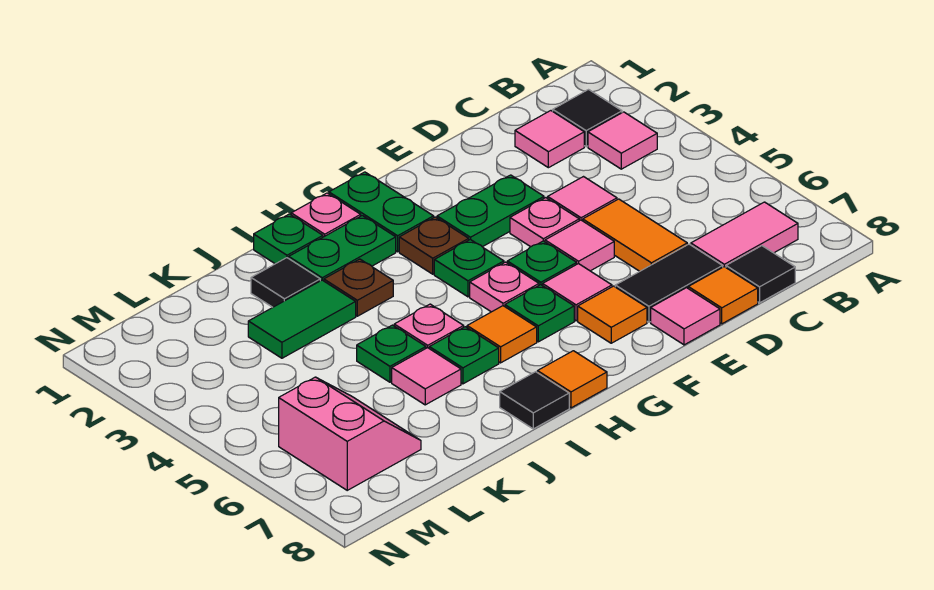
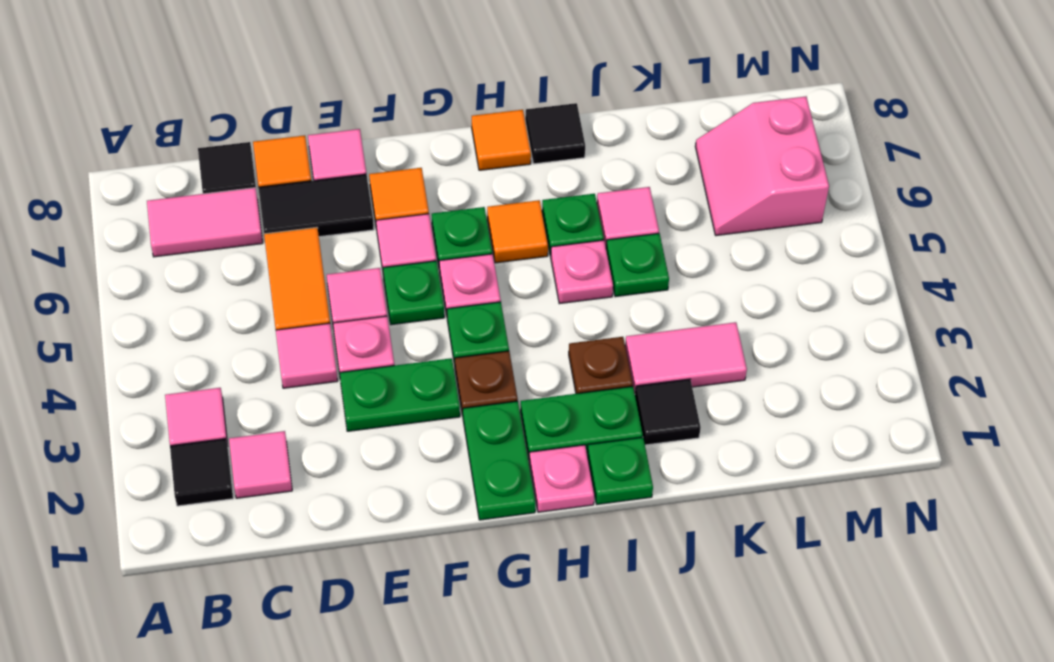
green tile J3:K3 level 1 -> pink tile J3:K3 level 1

